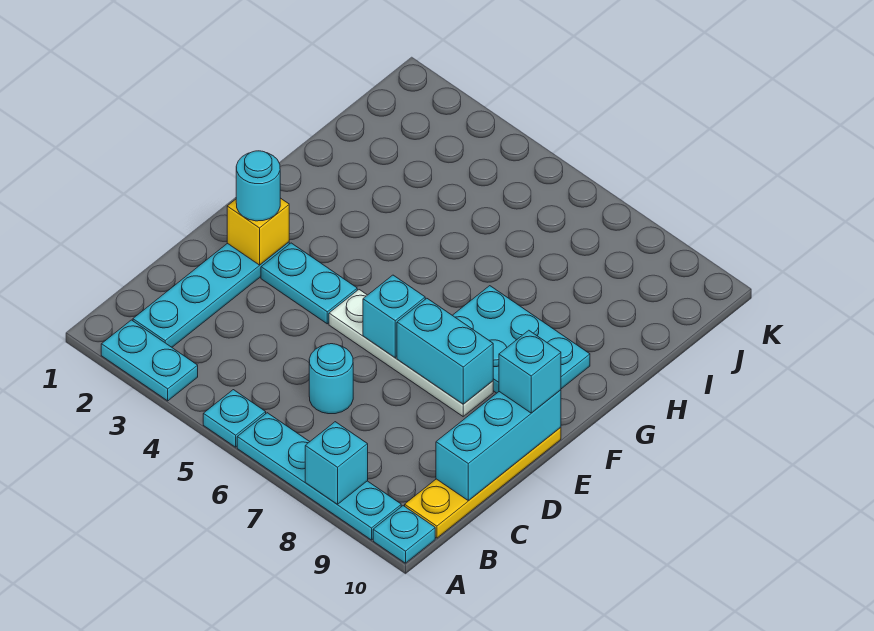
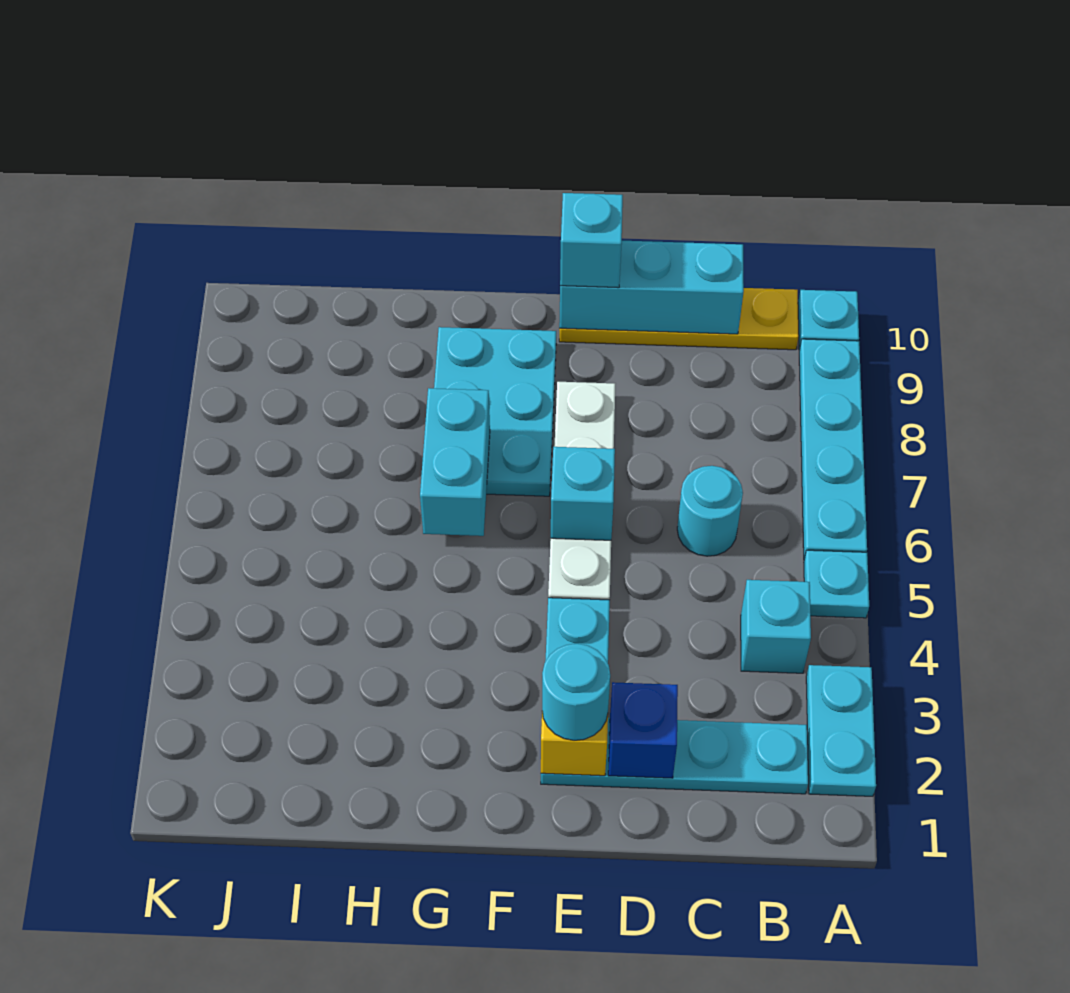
cyan brick A8 level 2 -> cyan brick B4 level 1
none -> blue brick D2 level 2
cyan brick E7:E8 level 2 -> cyan brick G6:G7 level 2

